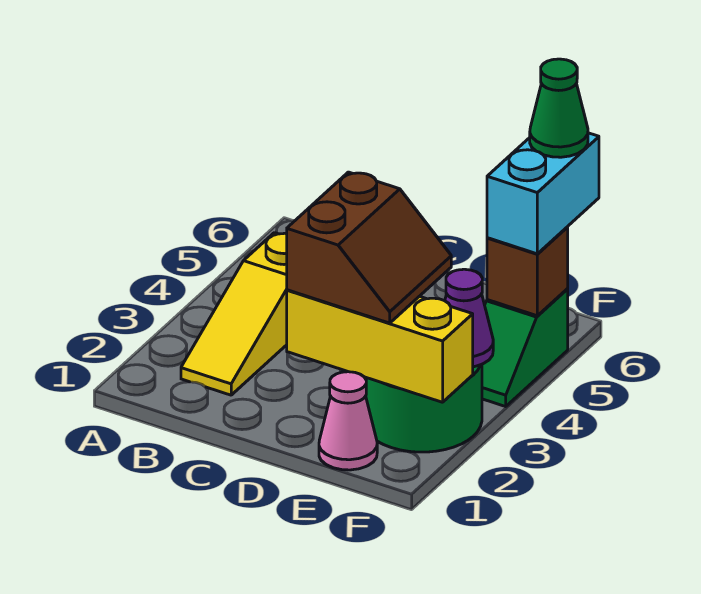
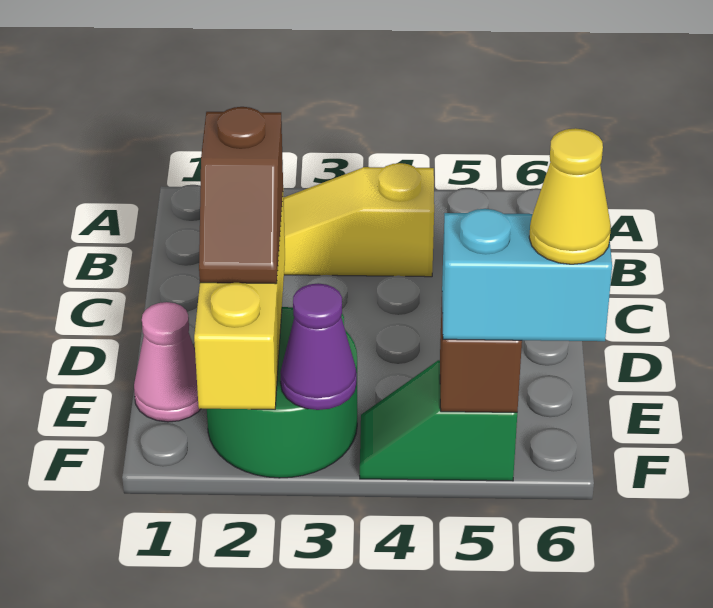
brown slope D2:E3 level 3 top D -> brown slope D2:E2 level 3 top D
green cone F6 level 4 -> yellow cone F6 level 4

